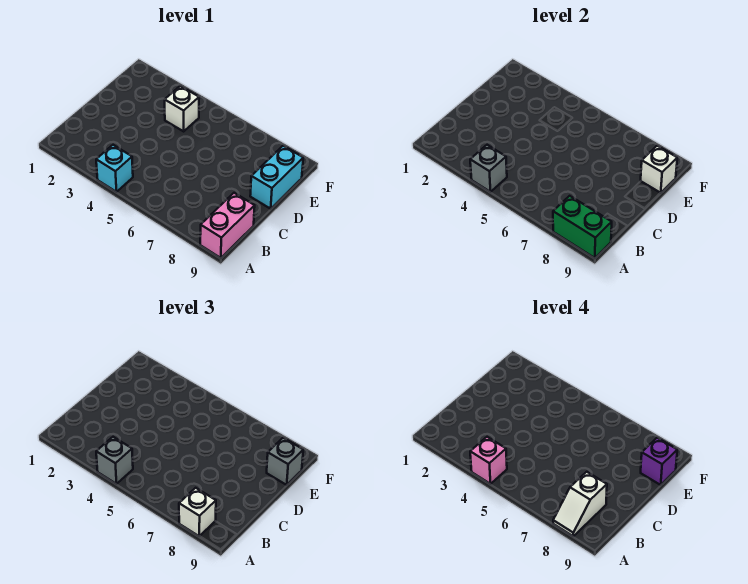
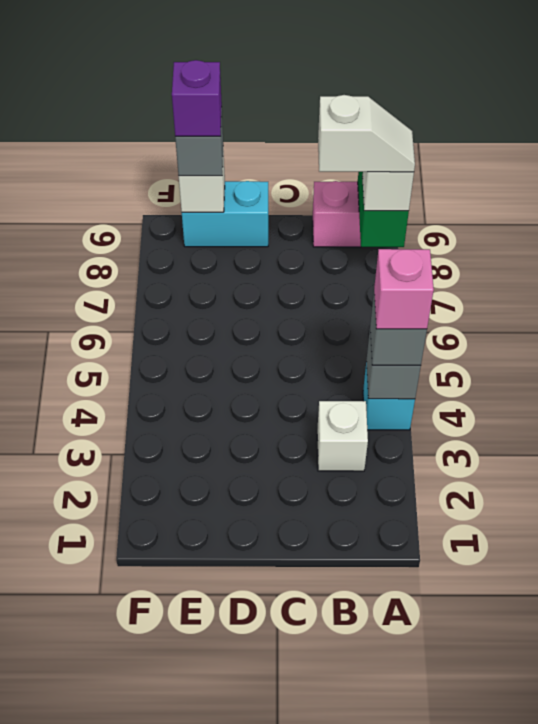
white brick E4 level 1 -> white brick B3 level 1

